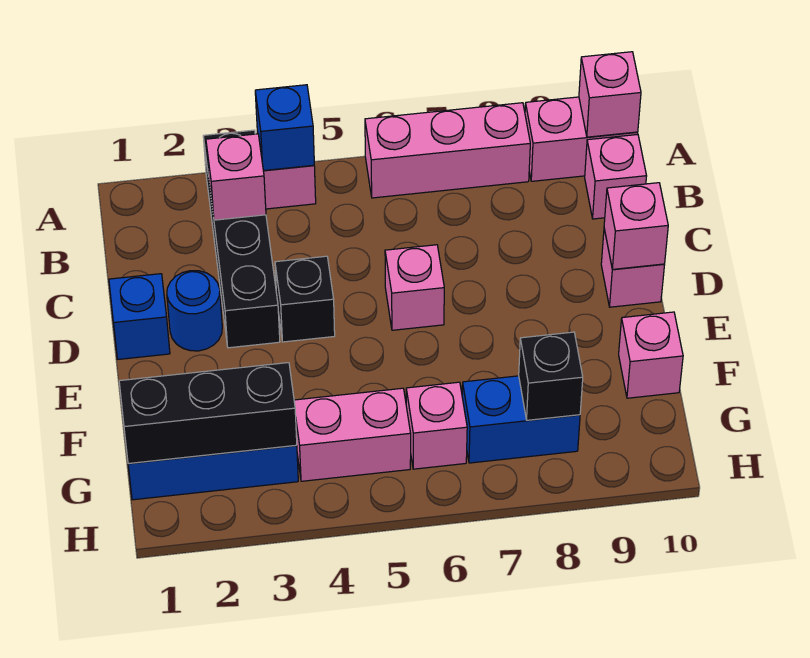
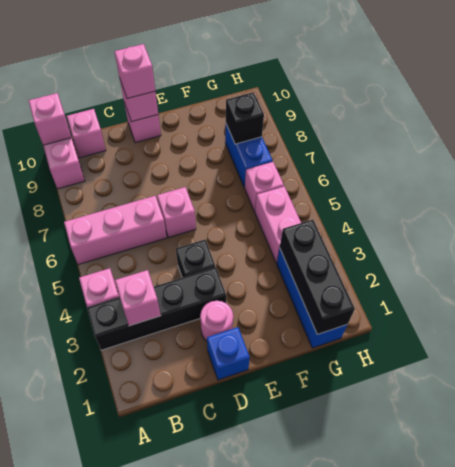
blue brick A4 level 2 -> none
pink brick A6:A8 level 1 -> pink brick A6:C6 level 1
blue round brick D2 level 1 -> pink round brick D2 level 1
pink brick F10 level 1 -> pink brick D10 level 3

